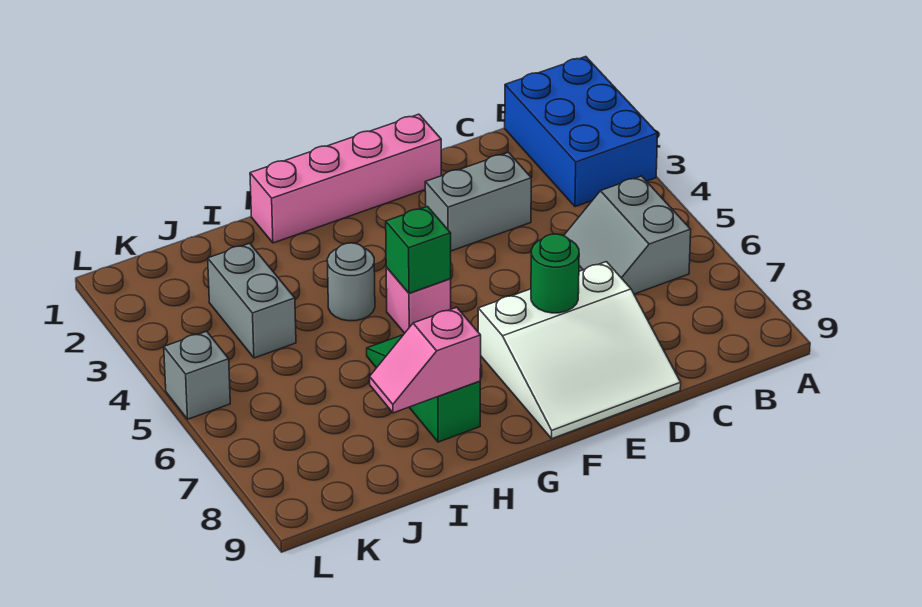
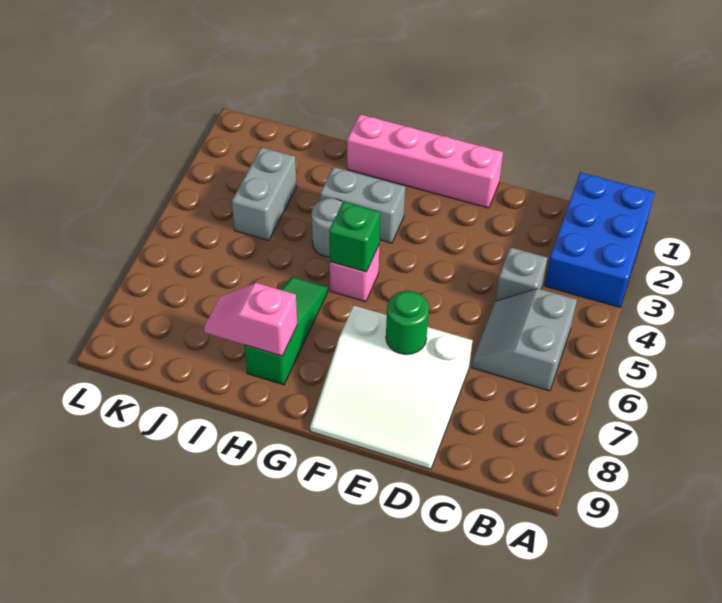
grey brick D3:E3 level 1 -> grey brick G3:H3 level 1
grey brick L5 level 1 -> grey brick C4 level 1

